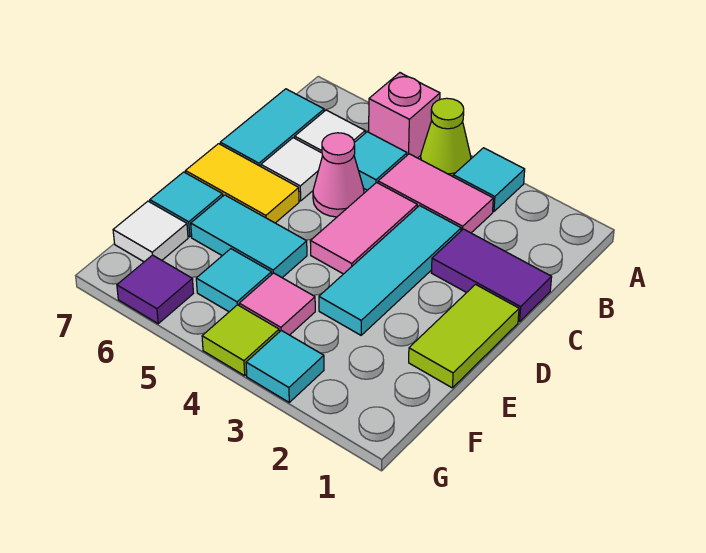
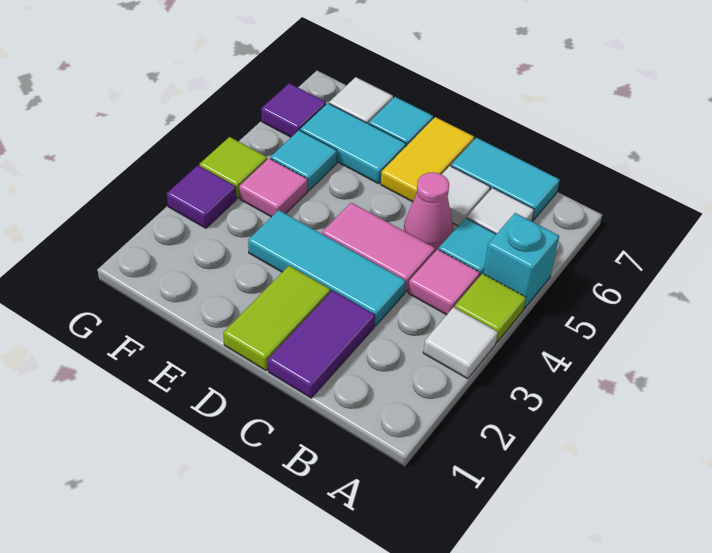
cyan tile A3 level 1 -> white tile A3 level 1
lime cone A4 level 1 -> lime tile A4 level 1
pink brick A5 level 1 -> cyan brick A5 level 1
pink tile B3:B4 level 1 -> pink tile B4 level 1
lime tile D1:E1 level 1 -> lime tile D1:D2 level 1
cyan tile E5:E6 level 1 -> cyan tile E6:F6 level 1
cyan tile G3 level 1 -> purple tile G3 level 1

